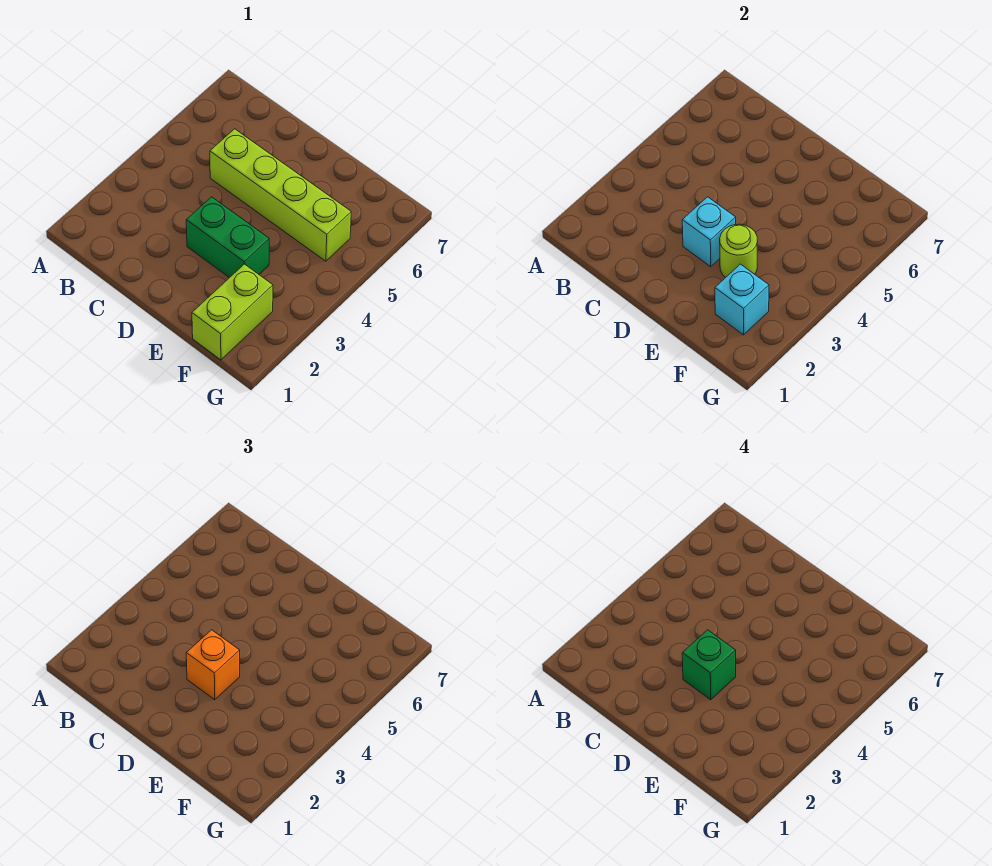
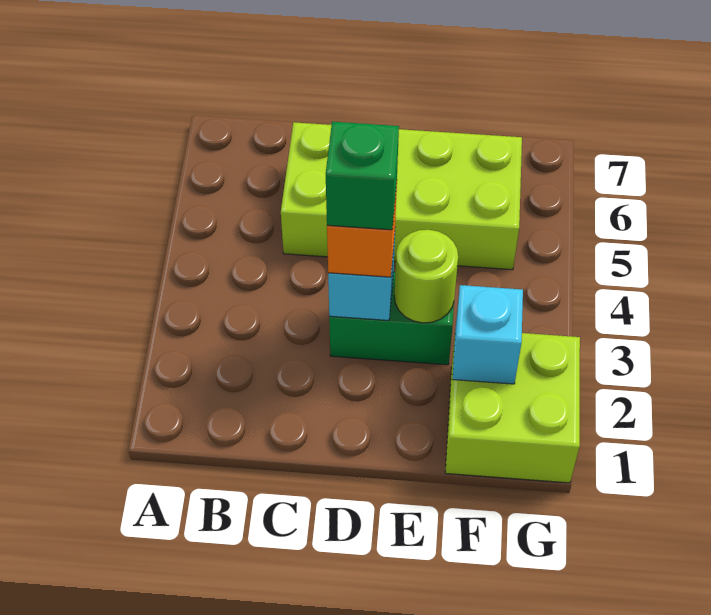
lime brick C5:F5 level 1 -> lime brick C5:F6 level 1
lime brick F1:F2 level 1 -> lime brick F1:G2 level 1

